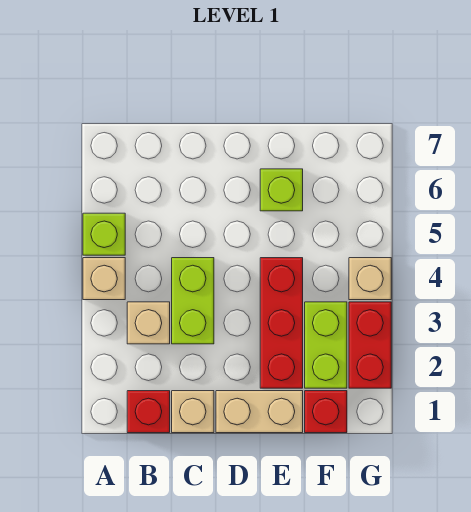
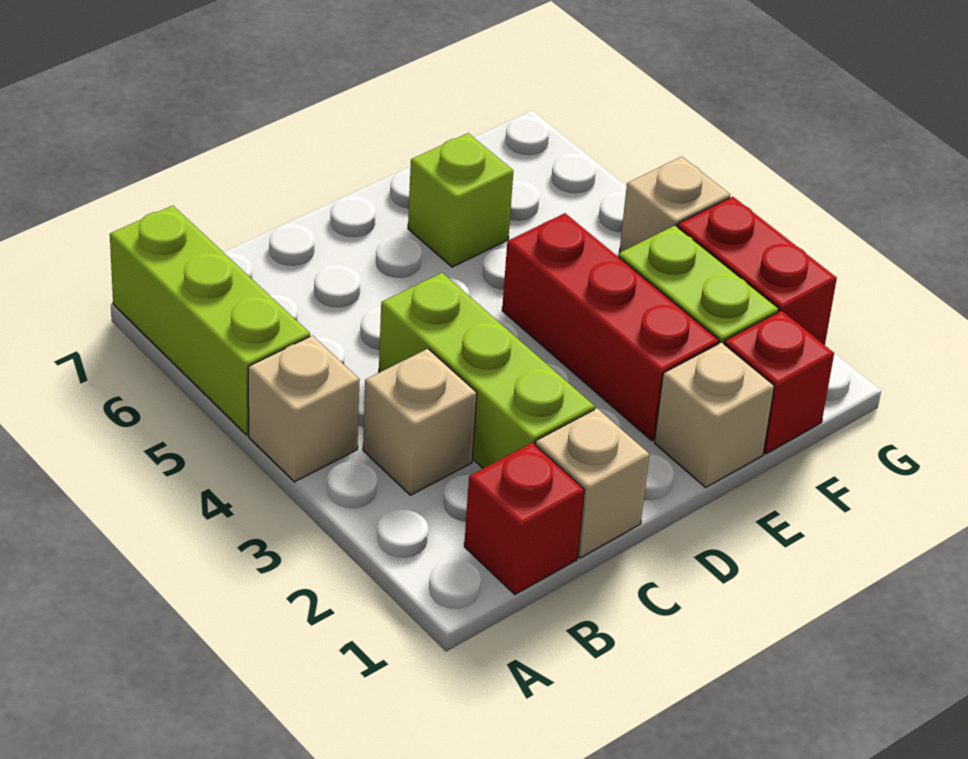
lime brick A5 level 1 -> lime brick A5:A7 level 1
lime brick C3:C4 level 1 -> lime brick C2:C4 level 1
tan brick D1:E1 level 1 -> tan brick E1 level 1

